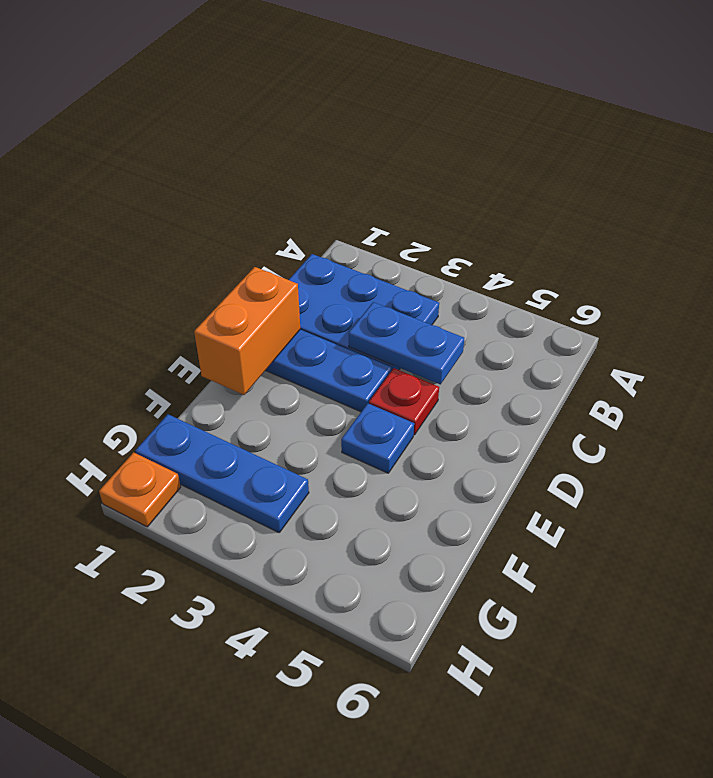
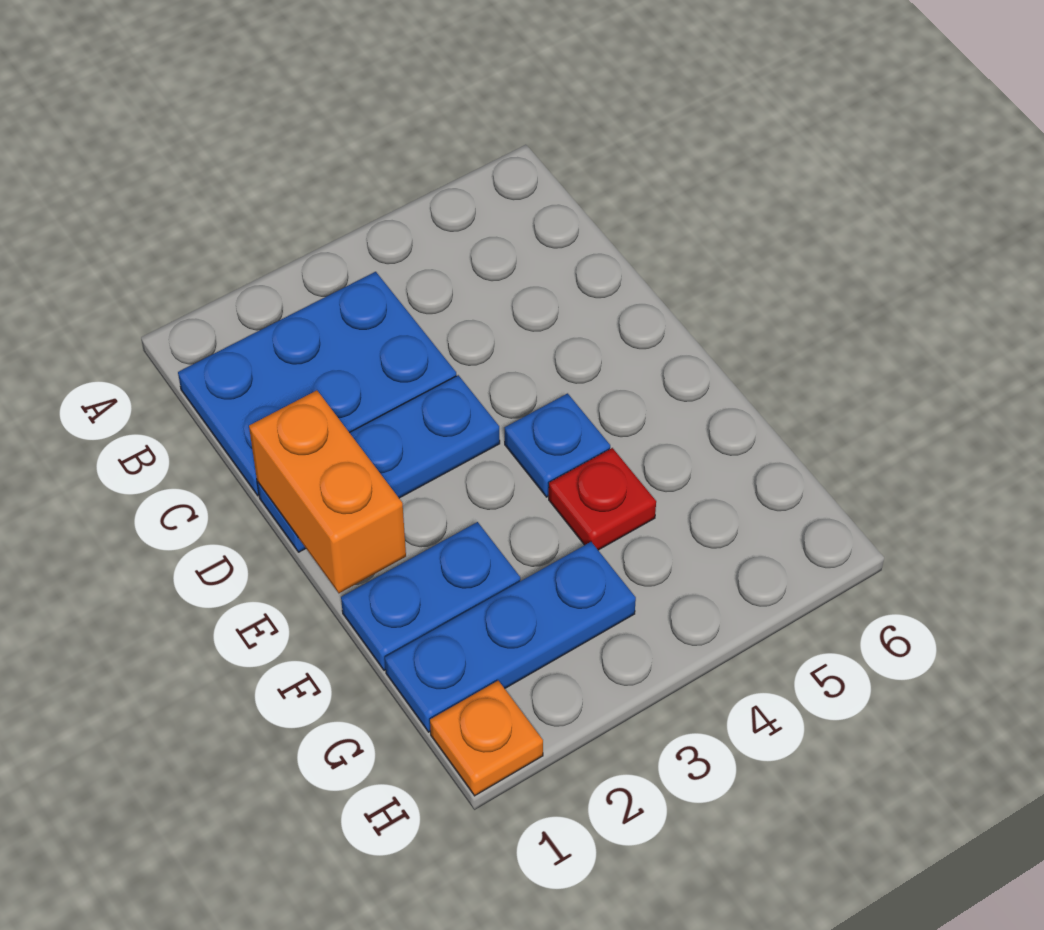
blue plate C3:C4 level 2 -> blue plate F1:F2 level 1
red plate D4 level 1 -> red plate F4 level 1

